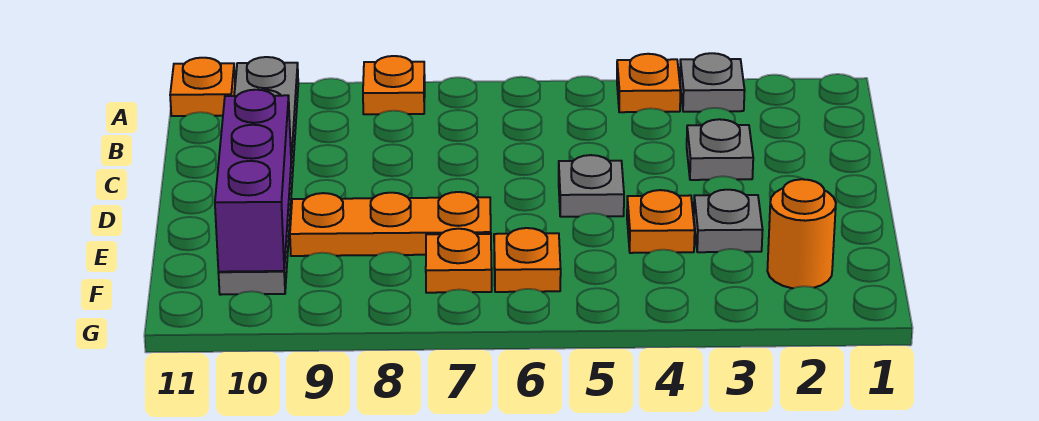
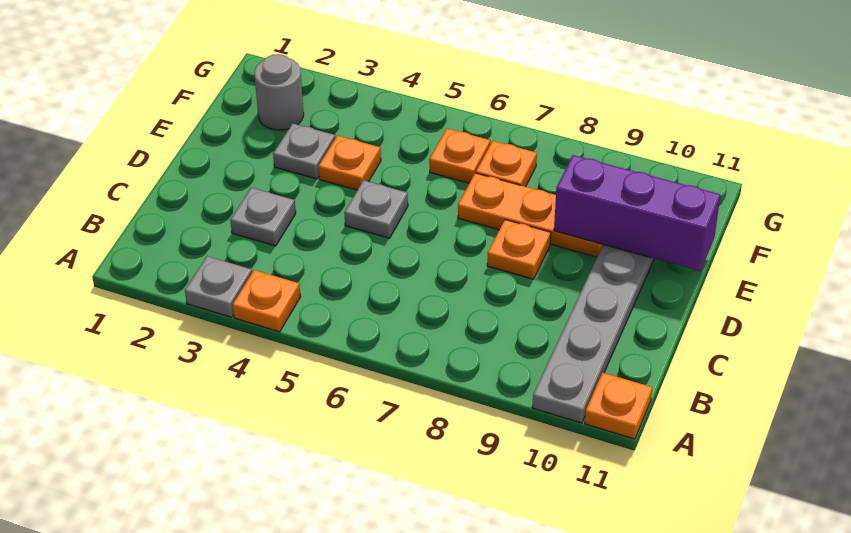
orange plate A8 level 1 -> orange plate D8 level 1
purple brick D10:F10 level 2 -> purple brick E9:E11 level 2
orange round brick F2 level 1 -> grey round brick F2 level 1

